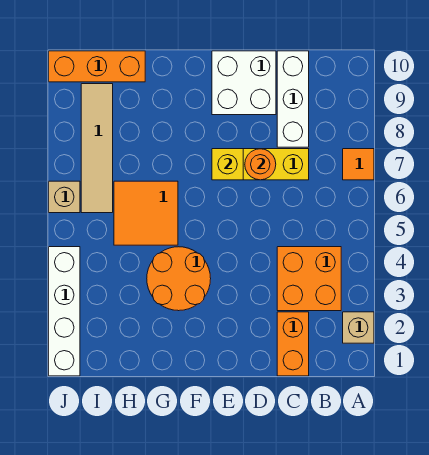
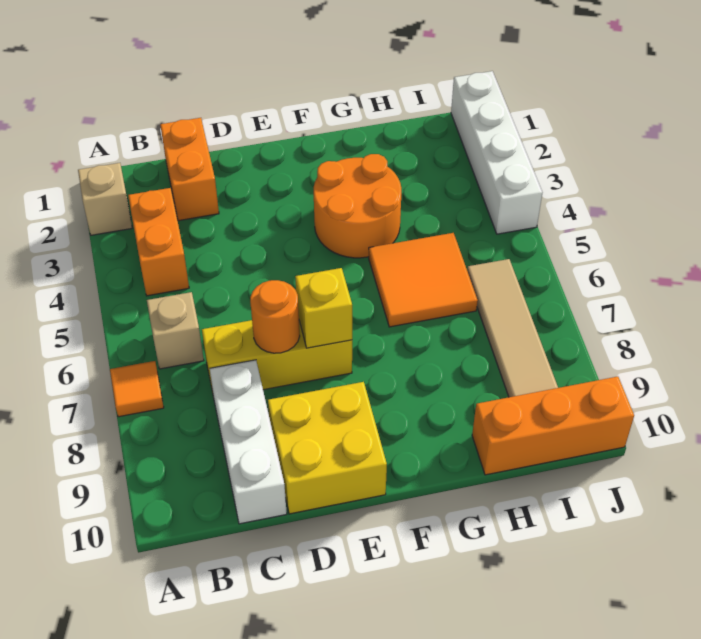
orange brick B3:C4 level 1 -> orange brick B3:B4 level 1
white brick D9:E10 level 1 -> yellow brick D9:E10 level 1
tan brick J6 level 1 -> tan brick B6 level 1

